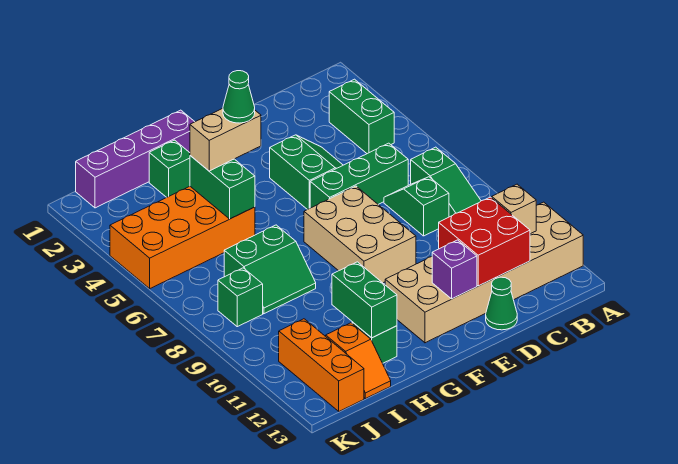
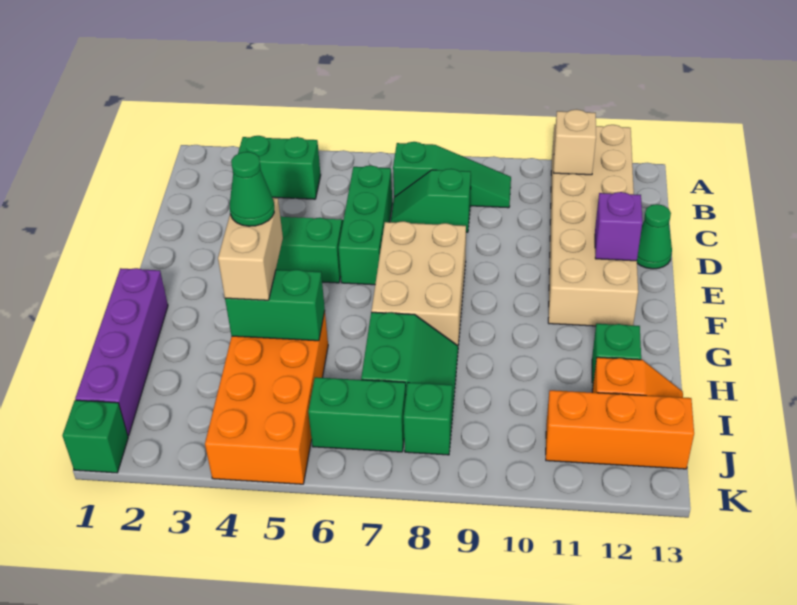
red brick C11:D12 level 2 -> none
tan brick E7:F9 level 1 -> tan brick E7:G8 level 1
green brick H2 level 1 -> green brick K1 level 1
green brick H11:H12 level 2 -> green brick J6:J7 level 1

